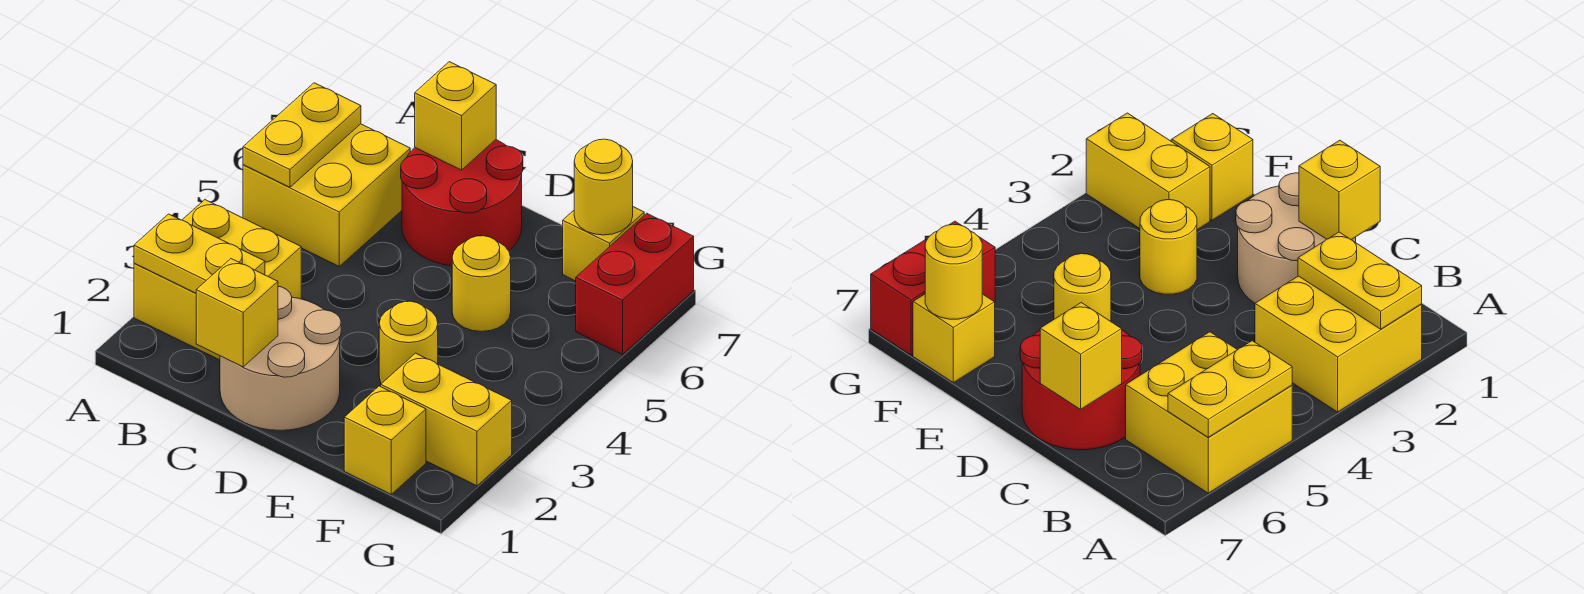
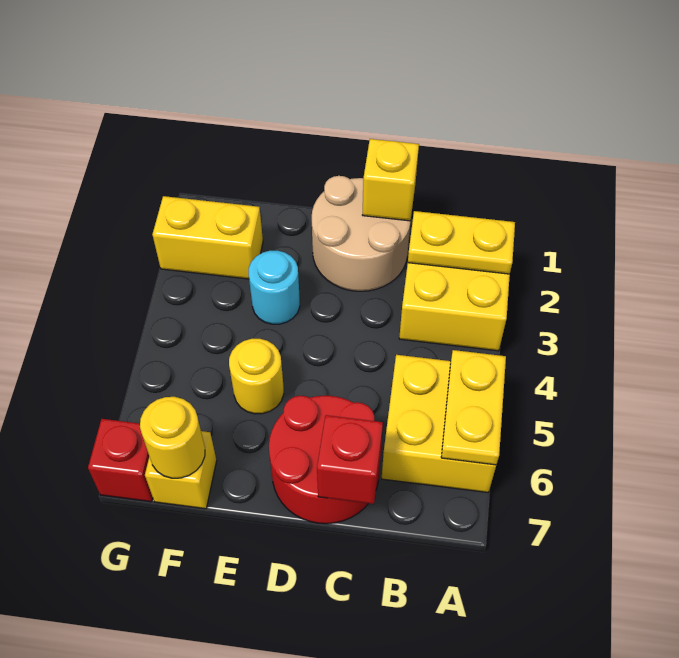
yellow brick C7 level 2 -> red brick C7 level 2
yellow round brick E3 level 1 -> cyan round brick E3 level 1
yellow brick F1 level 1 -> none
red brick G6:G7 level 1 -> red brick G7 level 1

